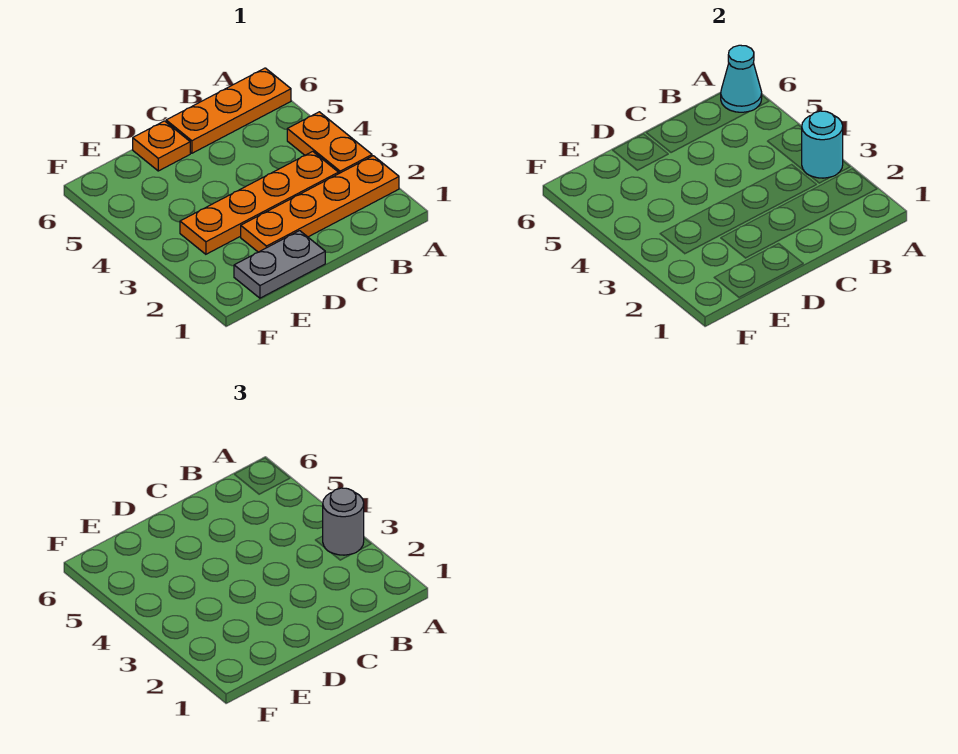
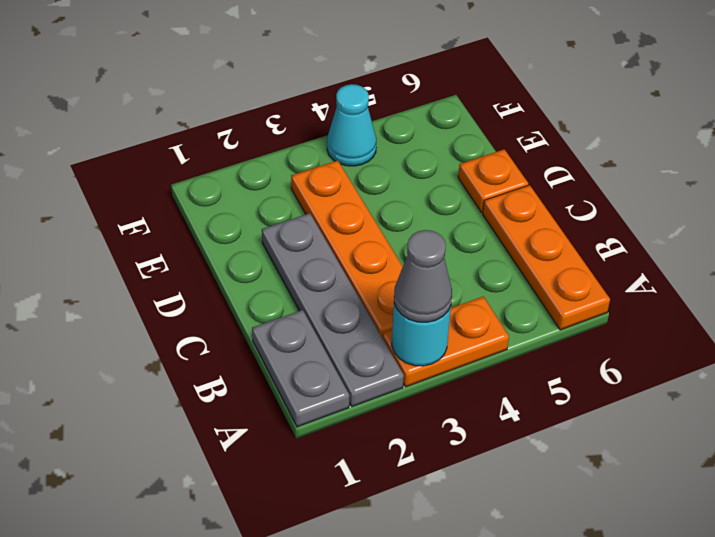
orange plate A2:D2 level 1 -> grey plate A2:D2 level 1
grey round brick A3 level 3 -> grey cone A3 level 3
cyan cone A6 level 2 -> cyan cone F4 level 1
grey plate D1:E1 level 1 -> grey plate A1:B1 level 1

